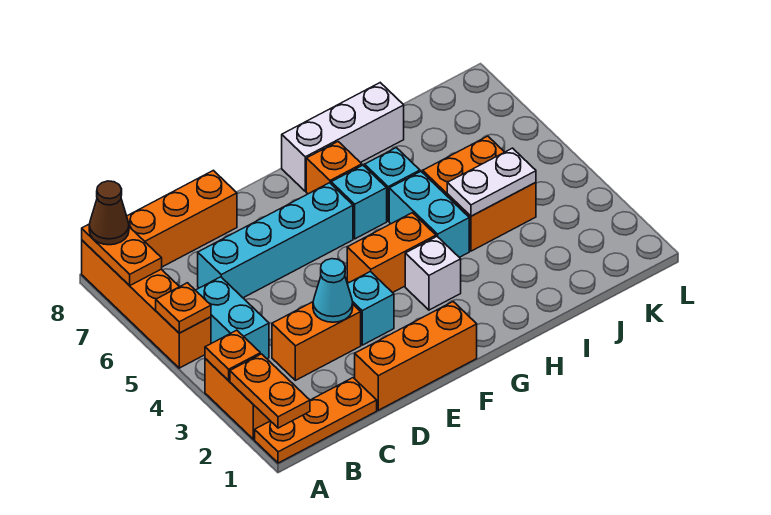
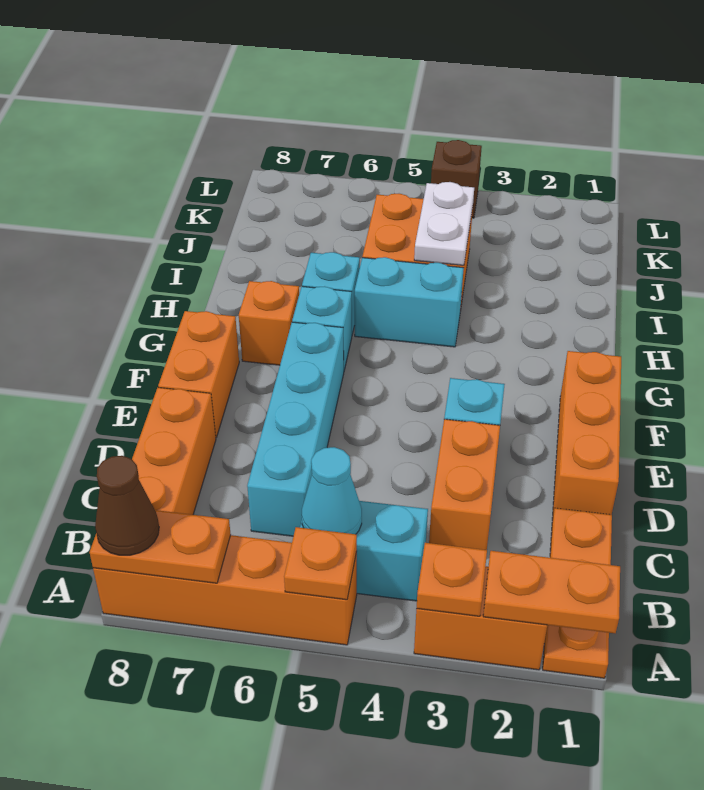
cyan cone D3 level 2 -> cyan cone B5 level 2
orange brick F4:G4 level 1 -> orange brick E8:F8 level 1
white brick G3 level 1 -> none
white brick G8:I8 level 1 -> none
none -> brown brick L4 level 1

